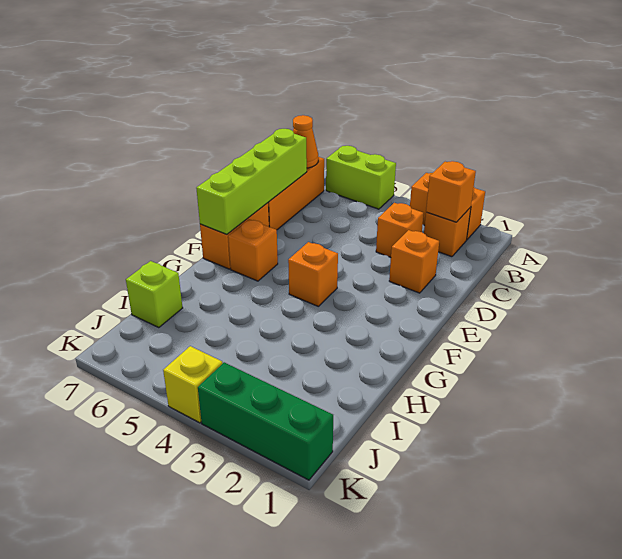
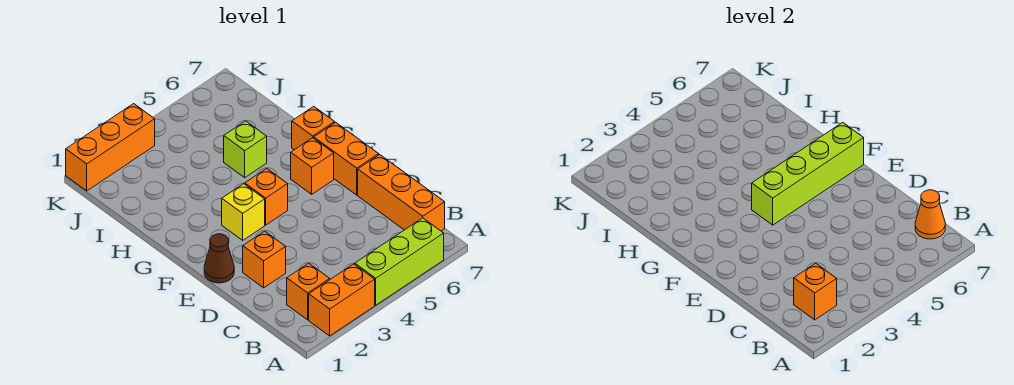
lime brick A5:A6 level 1 -> lime brick A4:A6 level 1
orange brick C3 level 1 -> orange brick G7 level 1
lime brick C7:F7 level 2 -> lime brick F4:F7 level 2
none -> brown cone E1 level 1
lime brick I7 level 1 -> lime brick H5 level 1
green brick K1:K3 level 1 -> orange brick K1:K3 level 1
yellow brick K4 level 1 -> yellow brick F3 level 1

